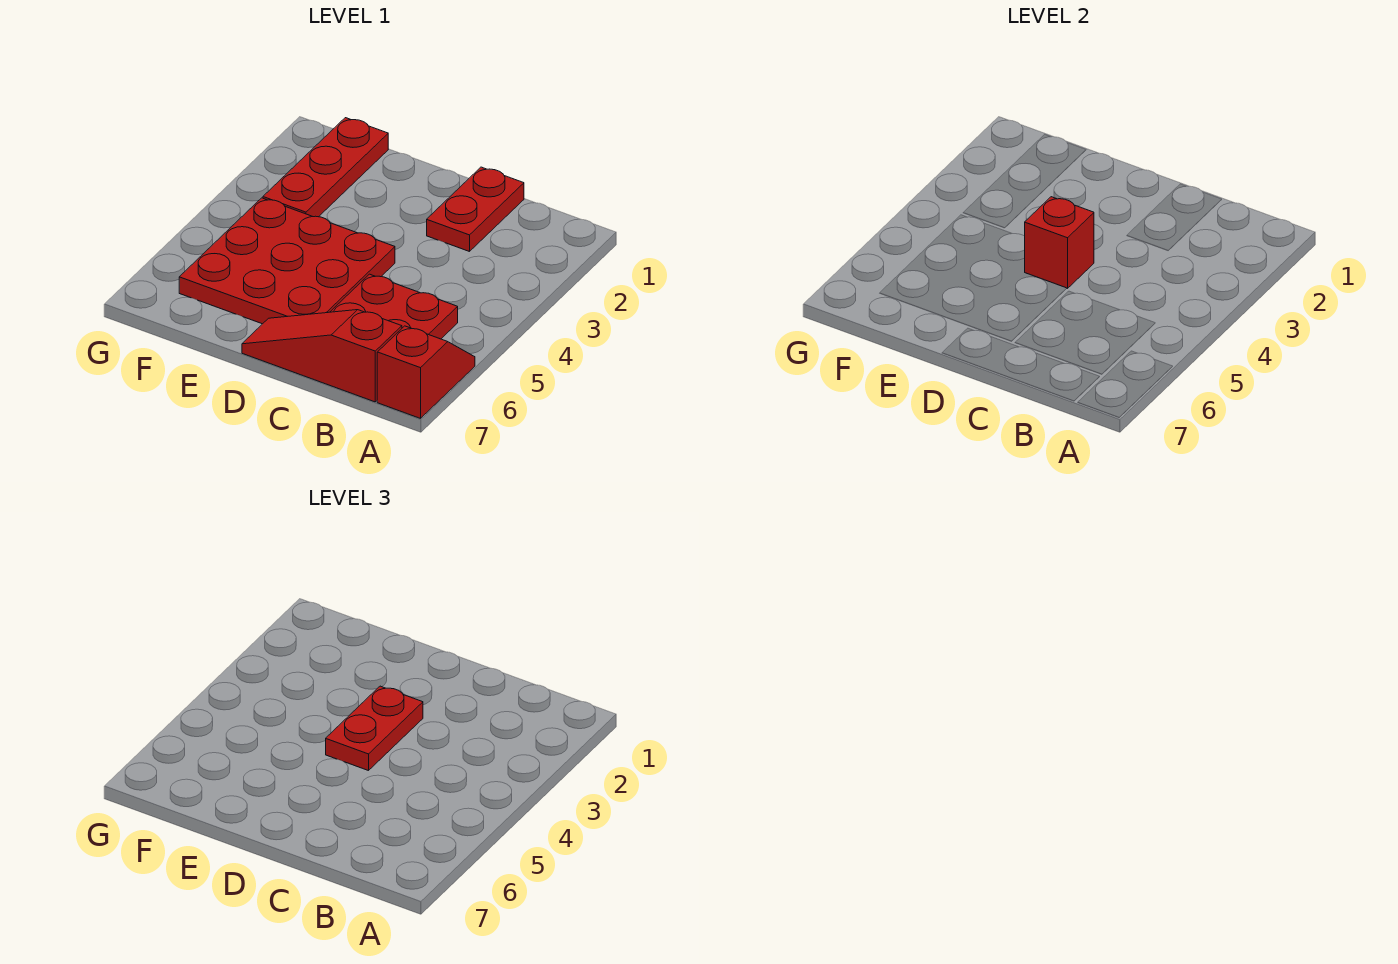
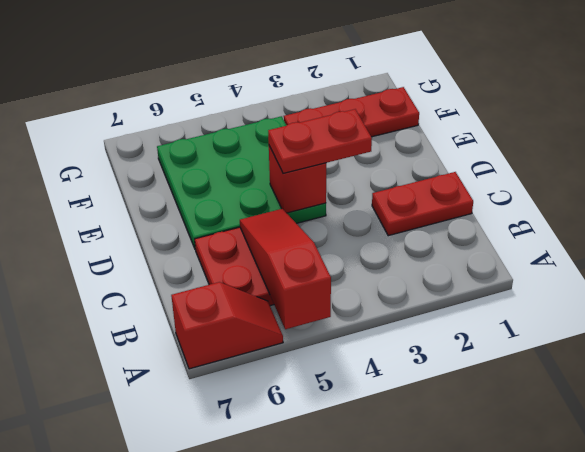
red slope B7:D7 level 1 top B -> red slope A5:C5 level 2 top A
red plate D4:F6 level 1 -> green plate D4:F6 level 1

